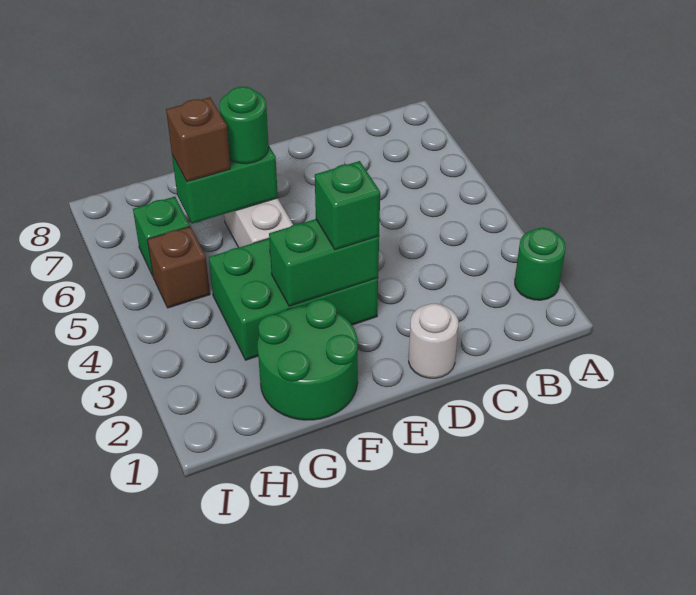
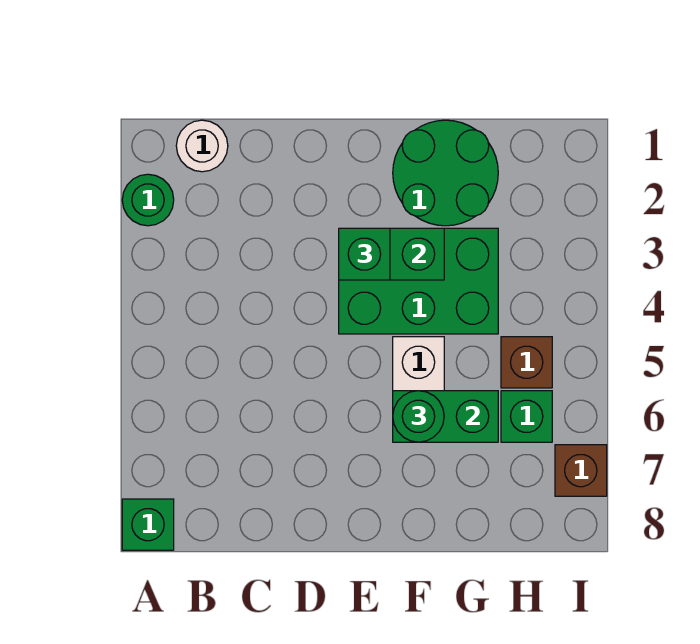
none -> green brick A8 level 1
white round brick D1 level 1 -> white round brick B1 level 1
brown brick G6 level 3 -> brown brick I7 level 1

